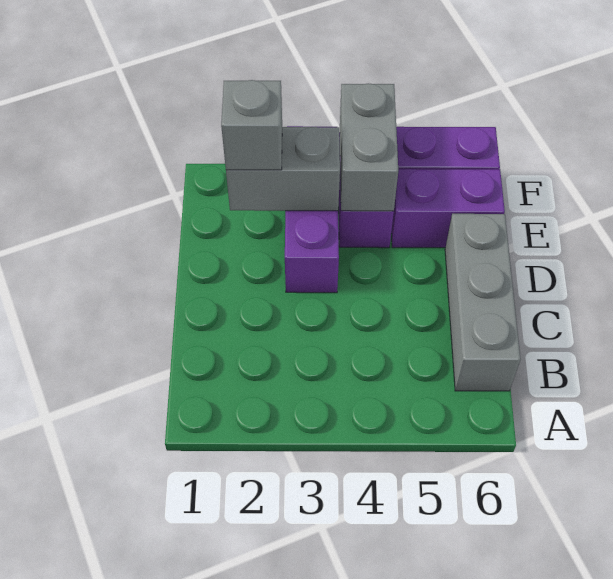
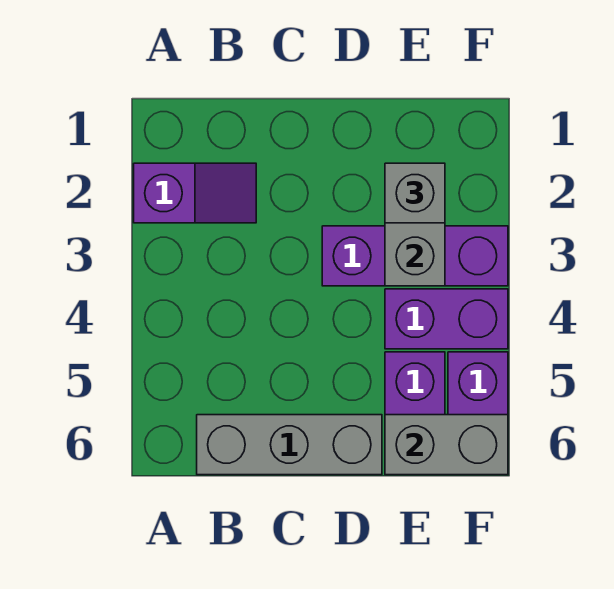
none -> purple slope A2:B2 level 1 top A
grey brick E4:F4 level 2 -> grey brick E6:F6 level 2

